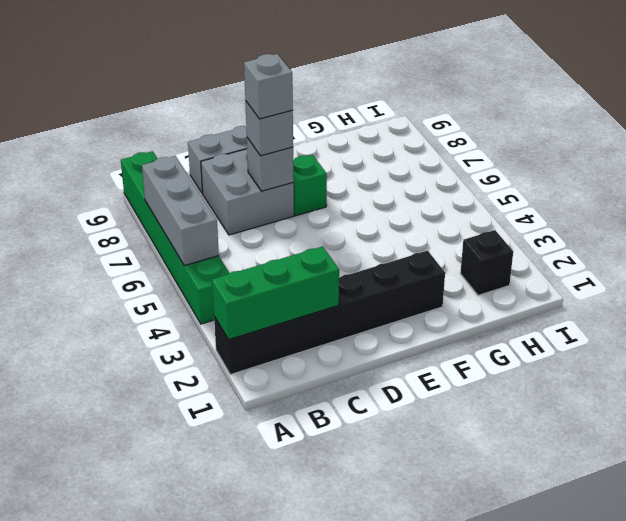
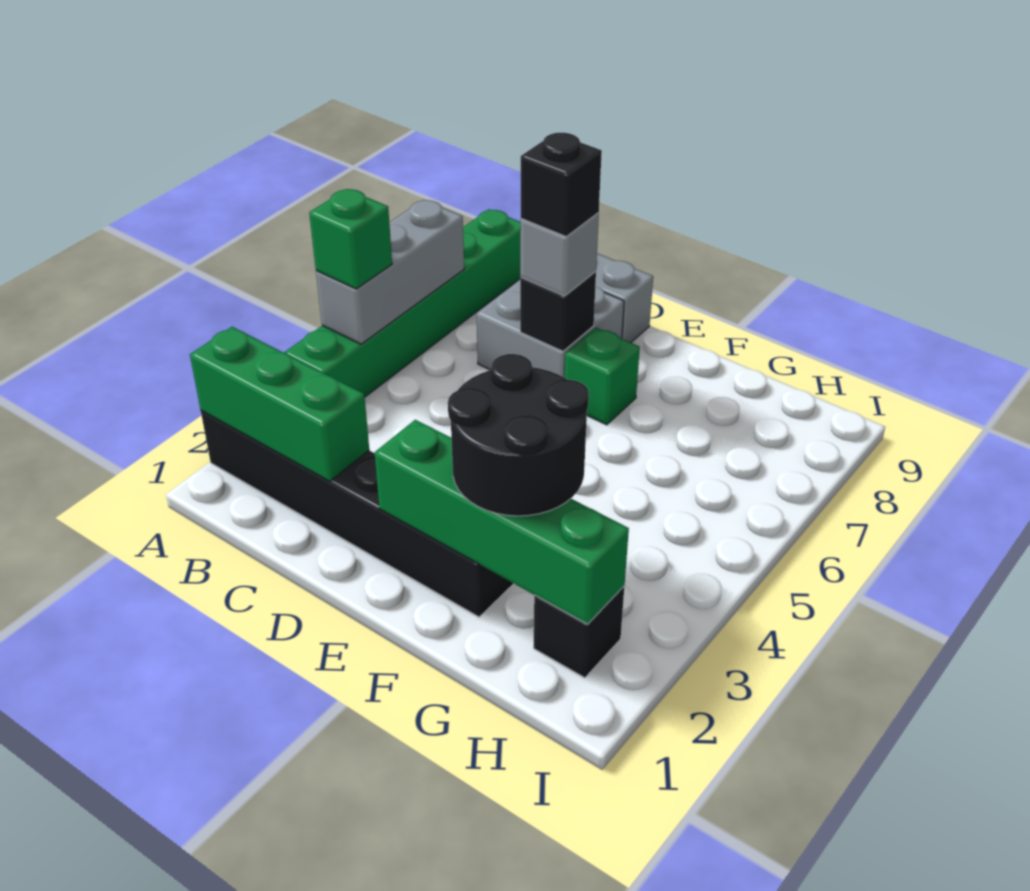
none -> green brick A5 level 3
grey brick D7 level 2 -> black brick D7 level 2
grey brick D7 level 4 -> black brick D7 level 4
none -> green brick E2:H2 level 2
none -> black round brick F2:G3 level 3

